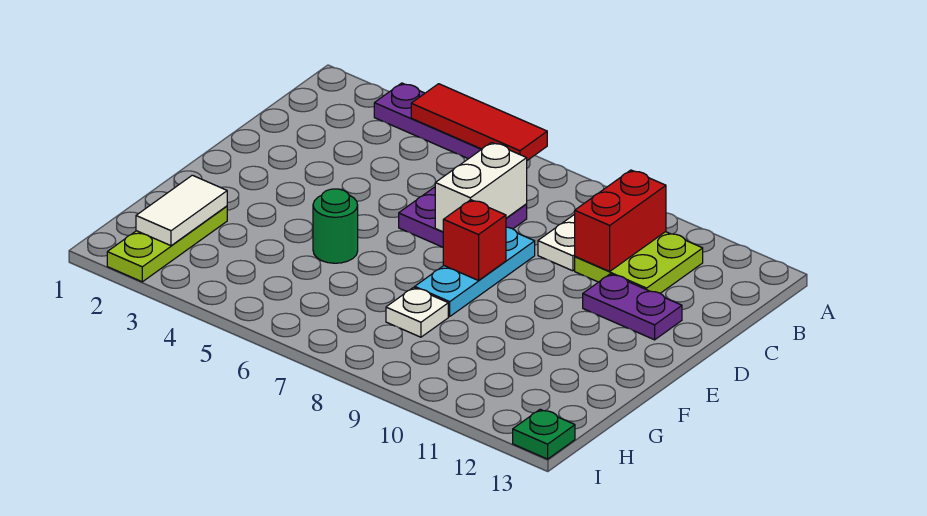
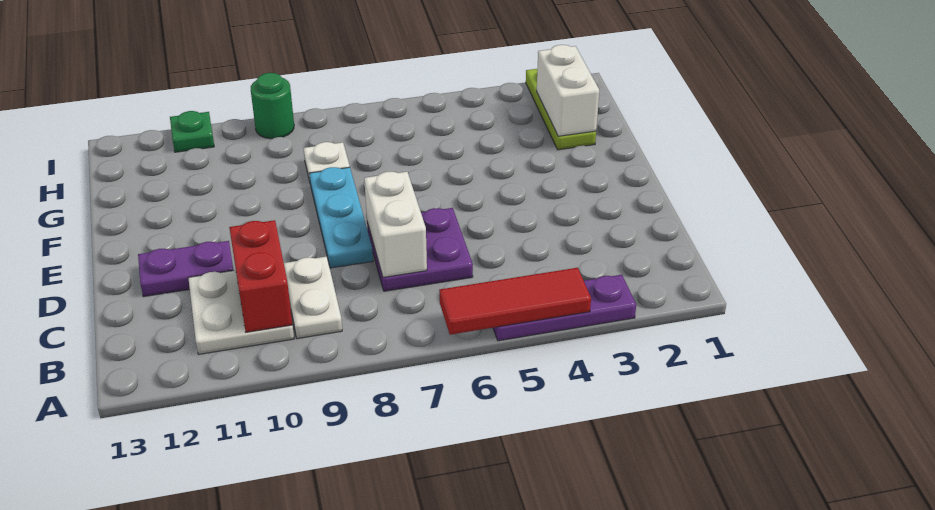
lime plate B10:C11 level 1 -> white plate B10:C11 level 1
red brick E8 level 2 -> none
green round brick F5 level 1 -> green round brick I9 level 1
white tile G2:H2 level 2 -> white brick G2:H2 level 2
green plate I13 level 1 -> green plate I11 level 1

